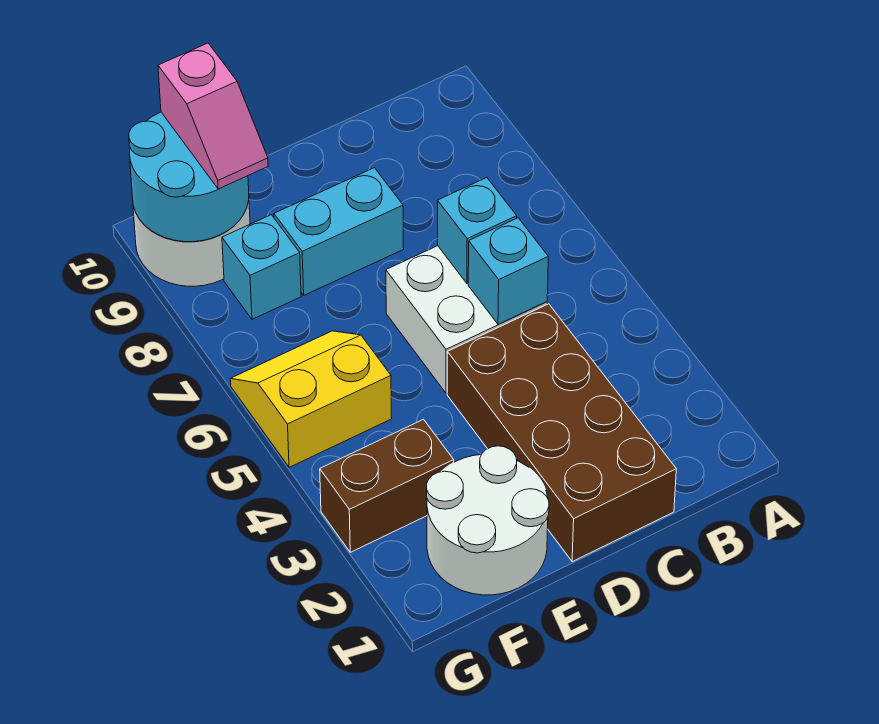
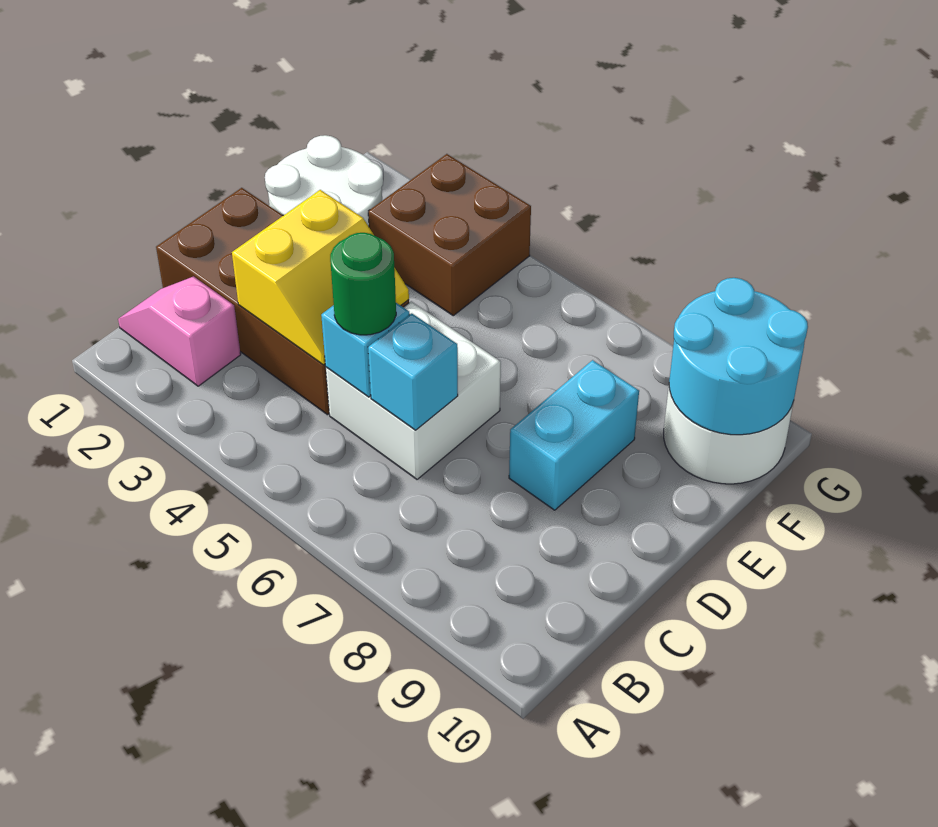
none -> green round brick C5 level 3
brown brick F3:G3 level 1 -> brown brick F3:G4 level 1
yellow slope F5:G6 level 1 top 5 -> yellow slope C3:D4 level 2 top 3
cyan brick F8 level 1 -> none
pink slope F9:F10 level 3 top 10 -> pink slope B1:B2 level 1 top 2

